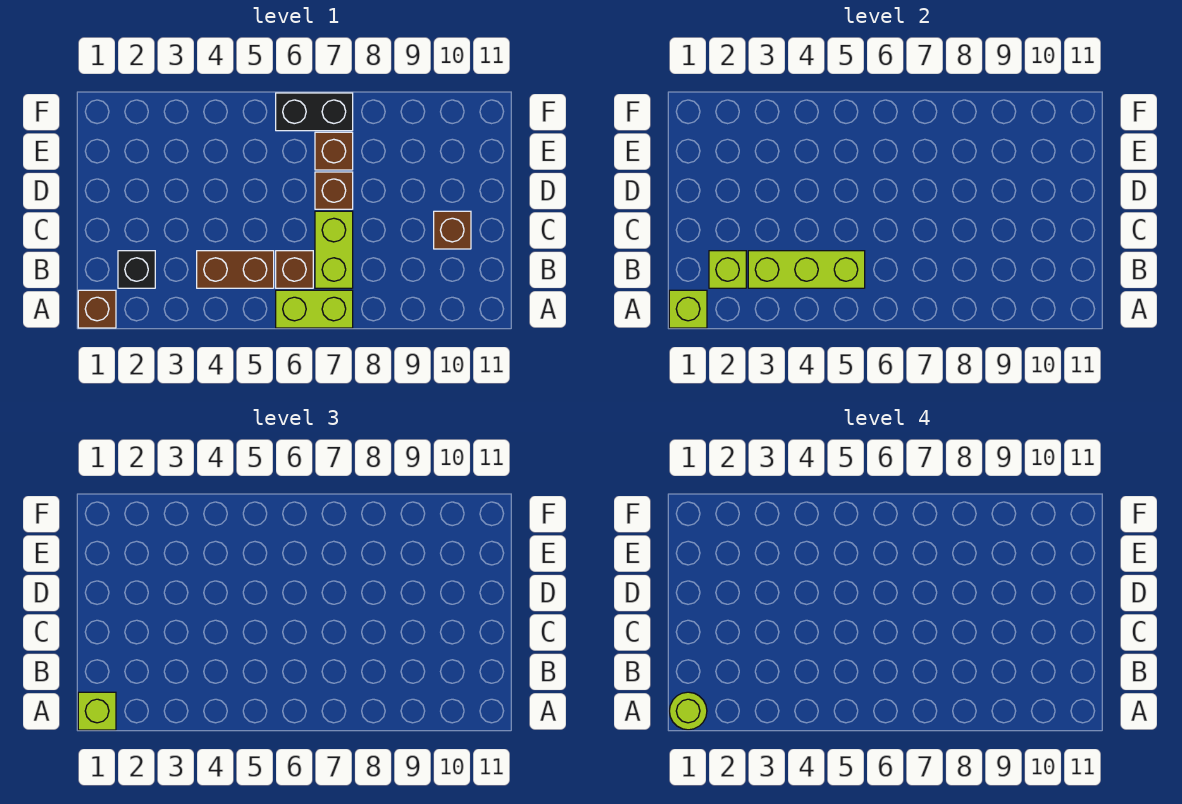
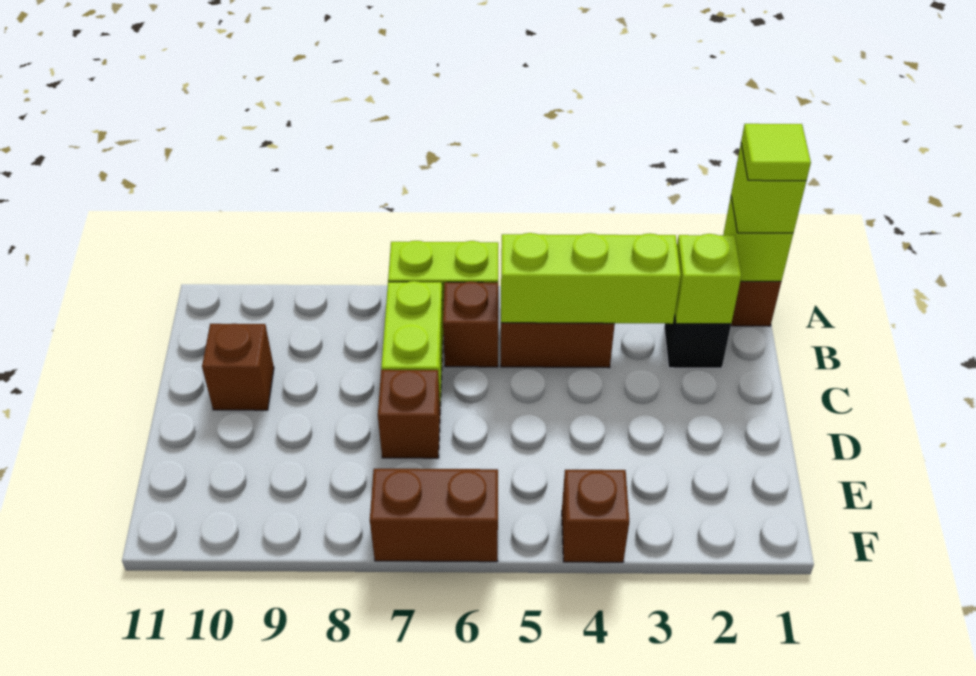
lime round brick A1 level 4 -> lime tile A1 level 4
brown brick E7 level 1 -> brown brick F4 level 1
black brick F6:F7 level 1 -> brown brick F6:F7 level 1

